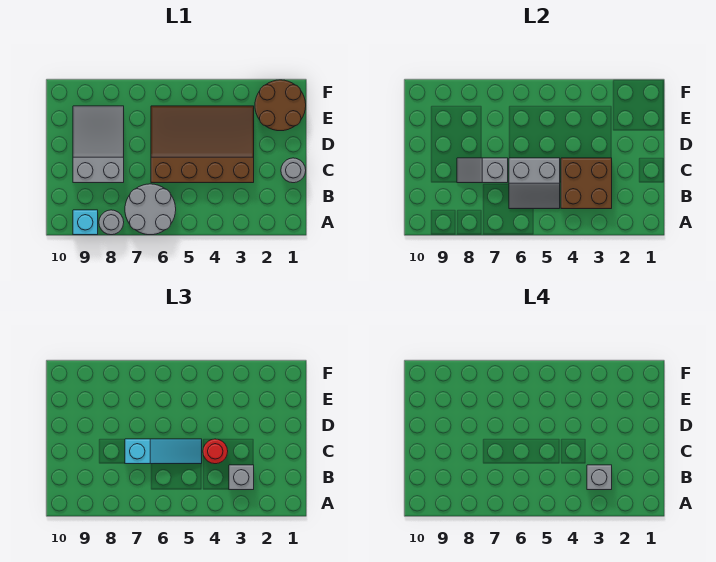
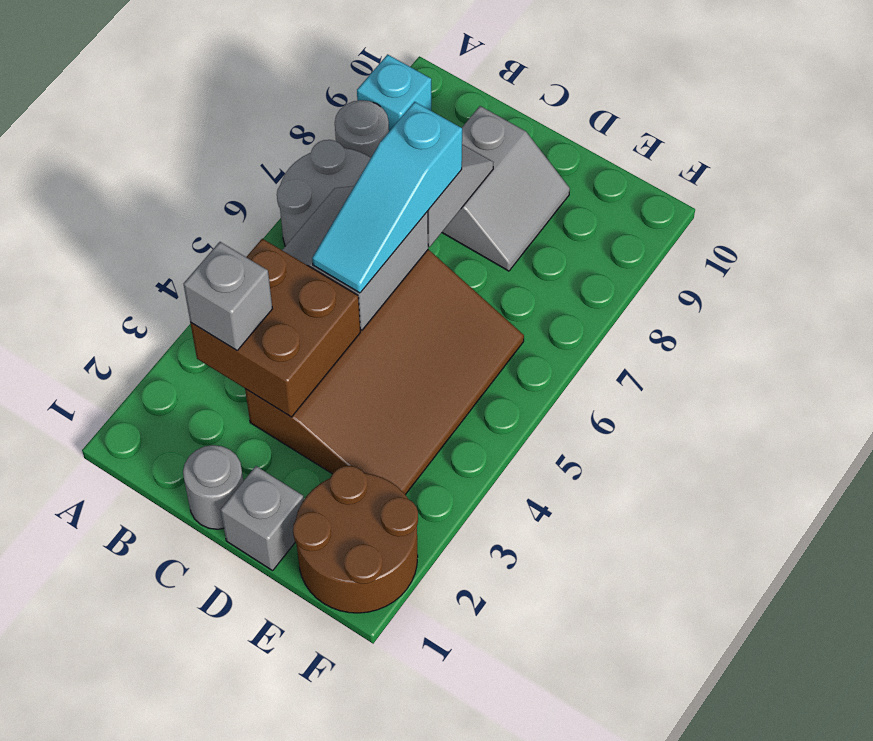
grey brick B3 level 4 -> grey brick D1 level 1
red round brick C4 level 3 -> none
grey slope C8:E9 level 1 top C -> grey slope C8:D9 level 1 top C

